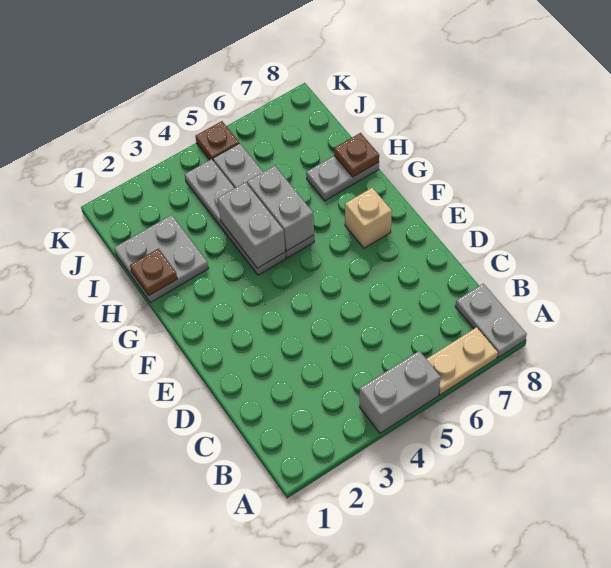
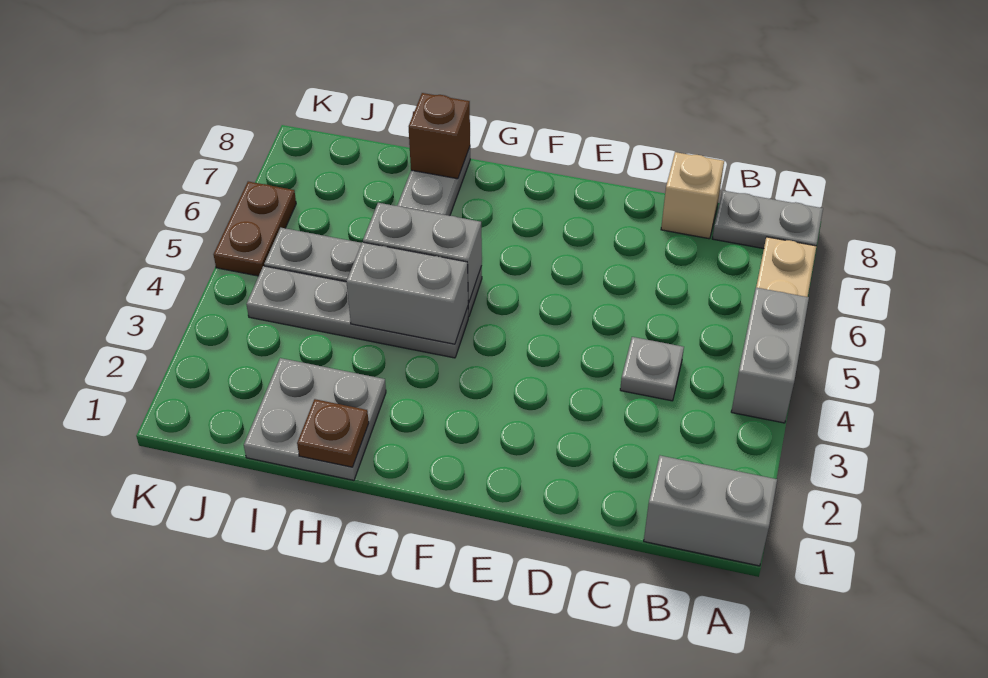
none -> grey brick A1:B1 level 1
none -> grey plate C4 level 1
tan brick F7 level 1 -> tan brick C8 level 1
brown plate H8 level 2 -> brown brick H8 level 2
brown plate K5 level 1 -> brown plate K5:K6 level 1

